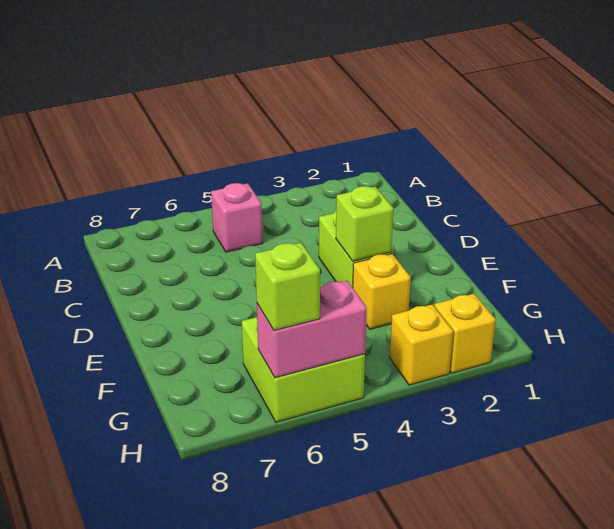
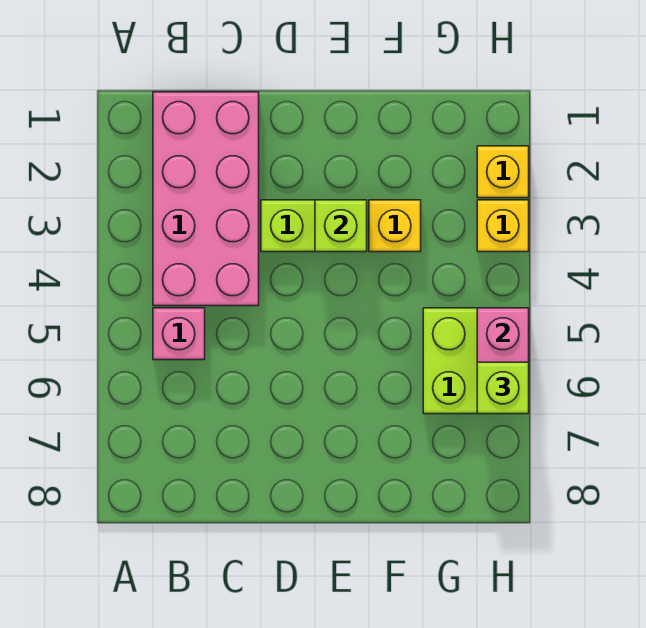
none -> pink brick B1:C4 level 1

